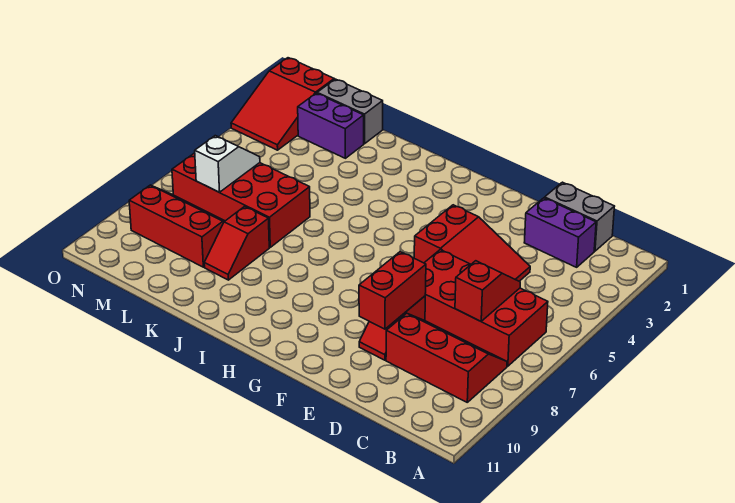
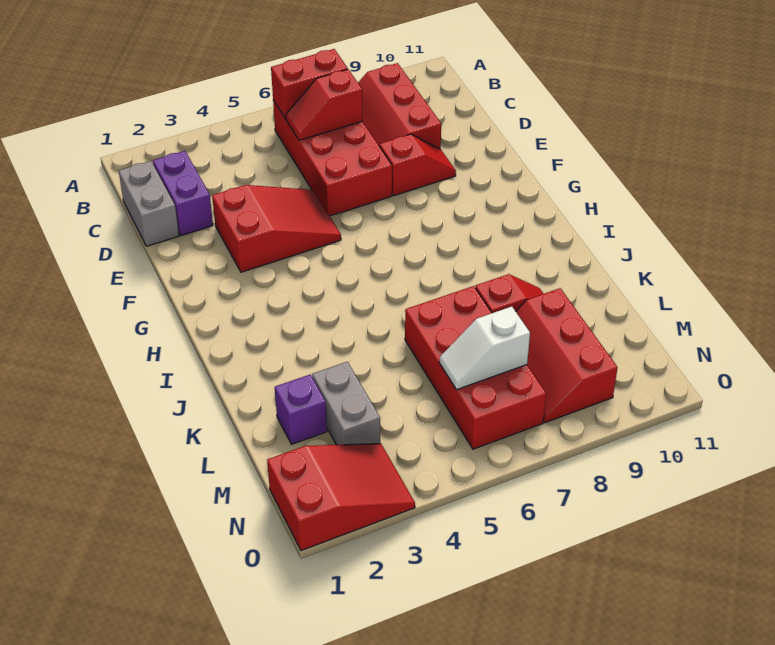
red slope D4:F5 level 1 top F -> red slope E3:F5 level 1 top 3
red brick E8:E9 level 2 -> red brick B6:B7 level 2
grey brick L1:M1 level 1 -> grey brick L3:M3 level 1
purple brick L2:M2 level 1 -> purple brick L2 level 1

